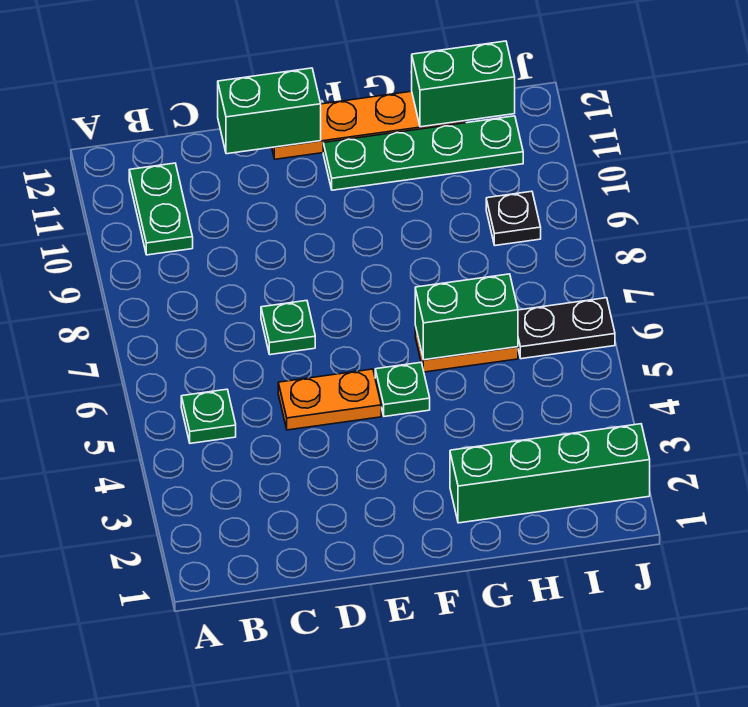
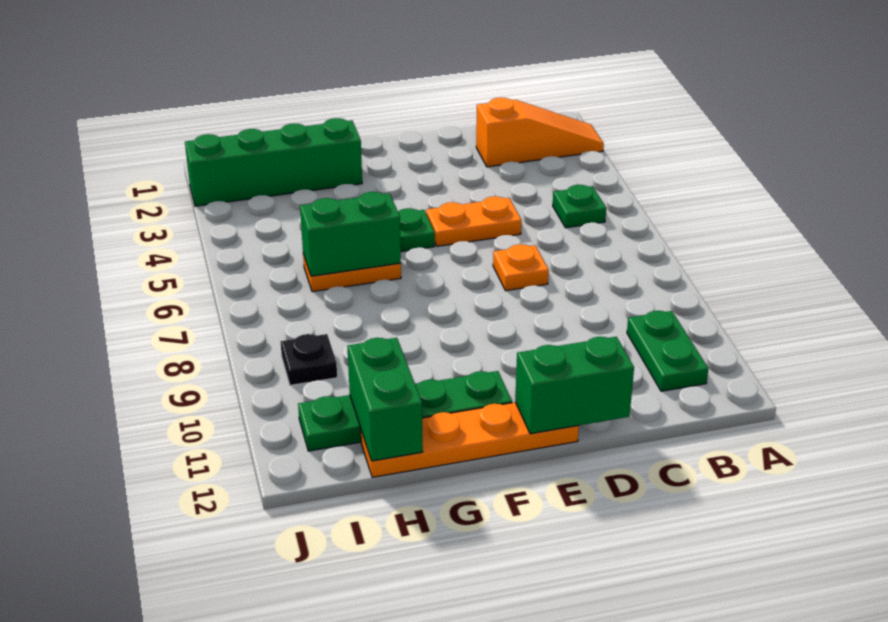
none -> orange slope A2:C2 level 1 top C
green plate D7 level 1 -> orange plate D7 level 1
green brick H12:I12 level 2 -> green brick H11:H12 level 2
black plate I6:J6 level 1 -> none

